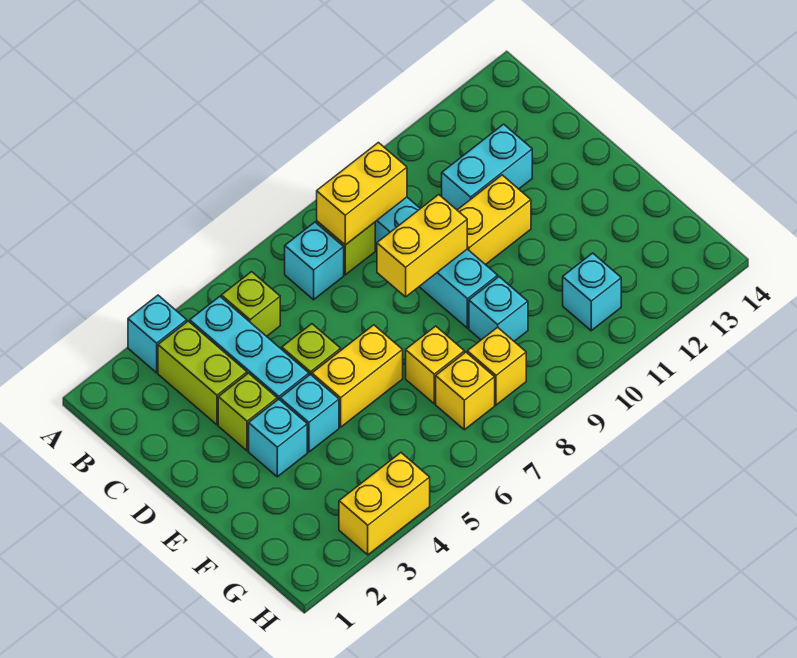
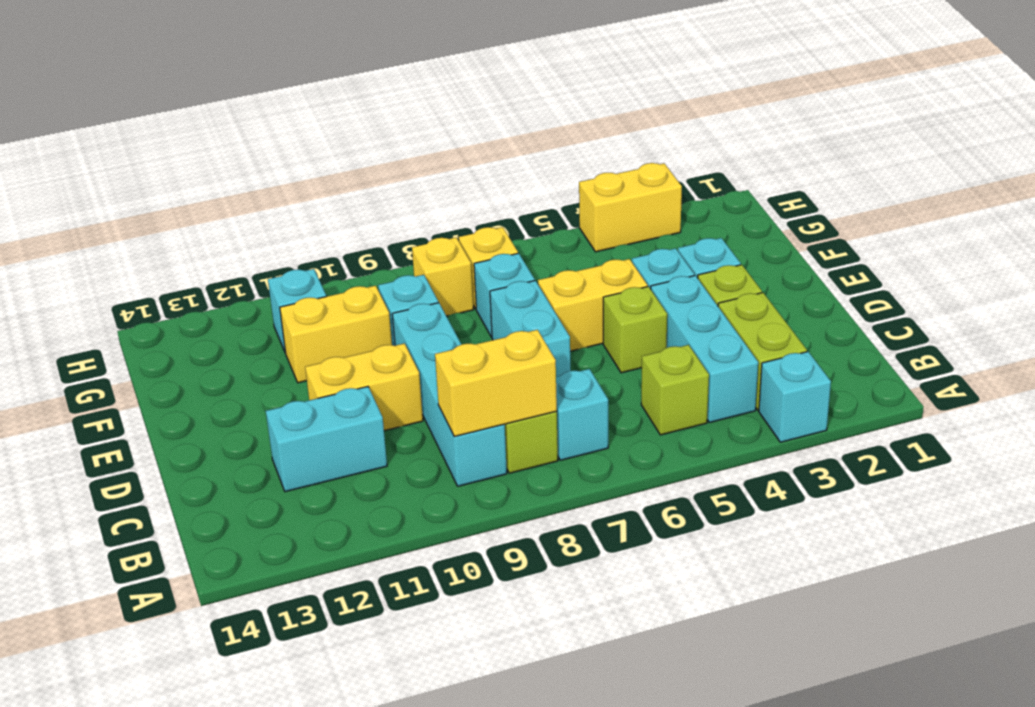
none -> cyan brick D7:E7 level 1
yellow brick D8:D9 level 2 -> yellow brick F10:F11 level 1
yellow brick F7 level 1 -> cyan brick F7 level 1

